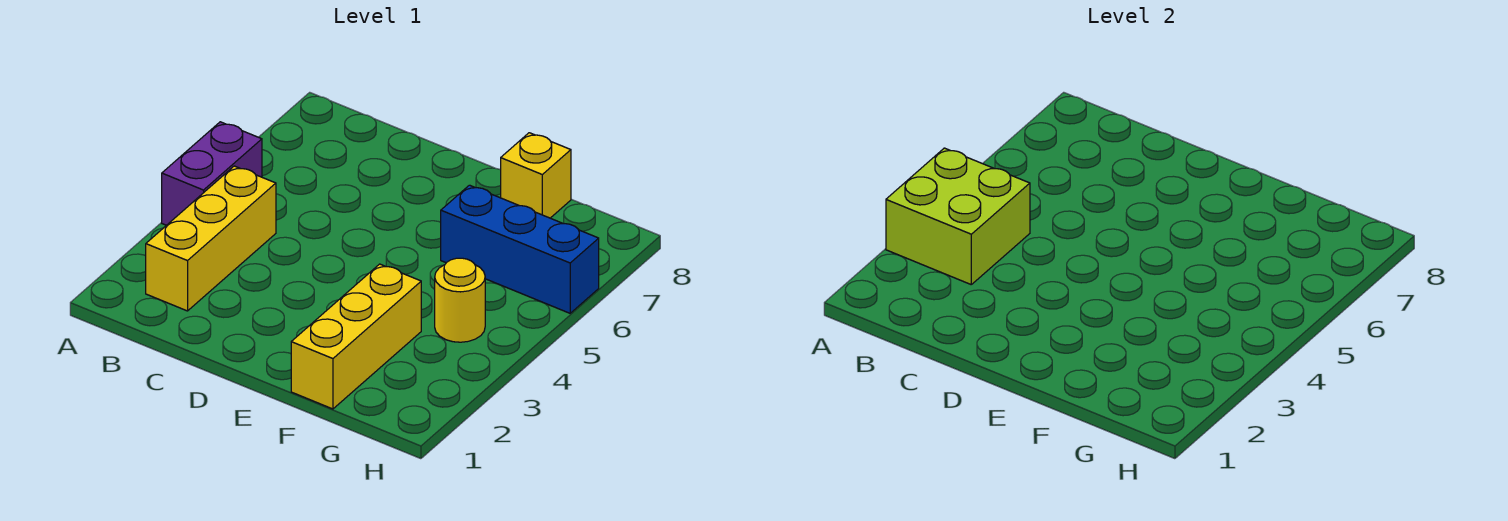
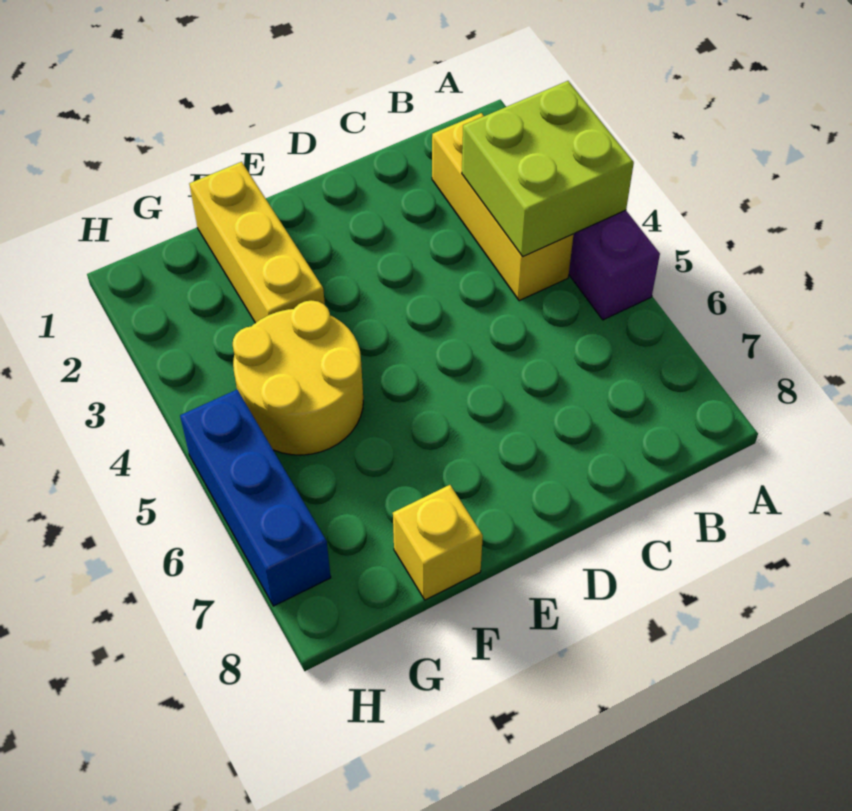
blue brick F6:H6 level 1 -> blue brick H5:H7 level 1
yellow round brick G4 level 1 -> yellow round brick F4:G5 level 1

